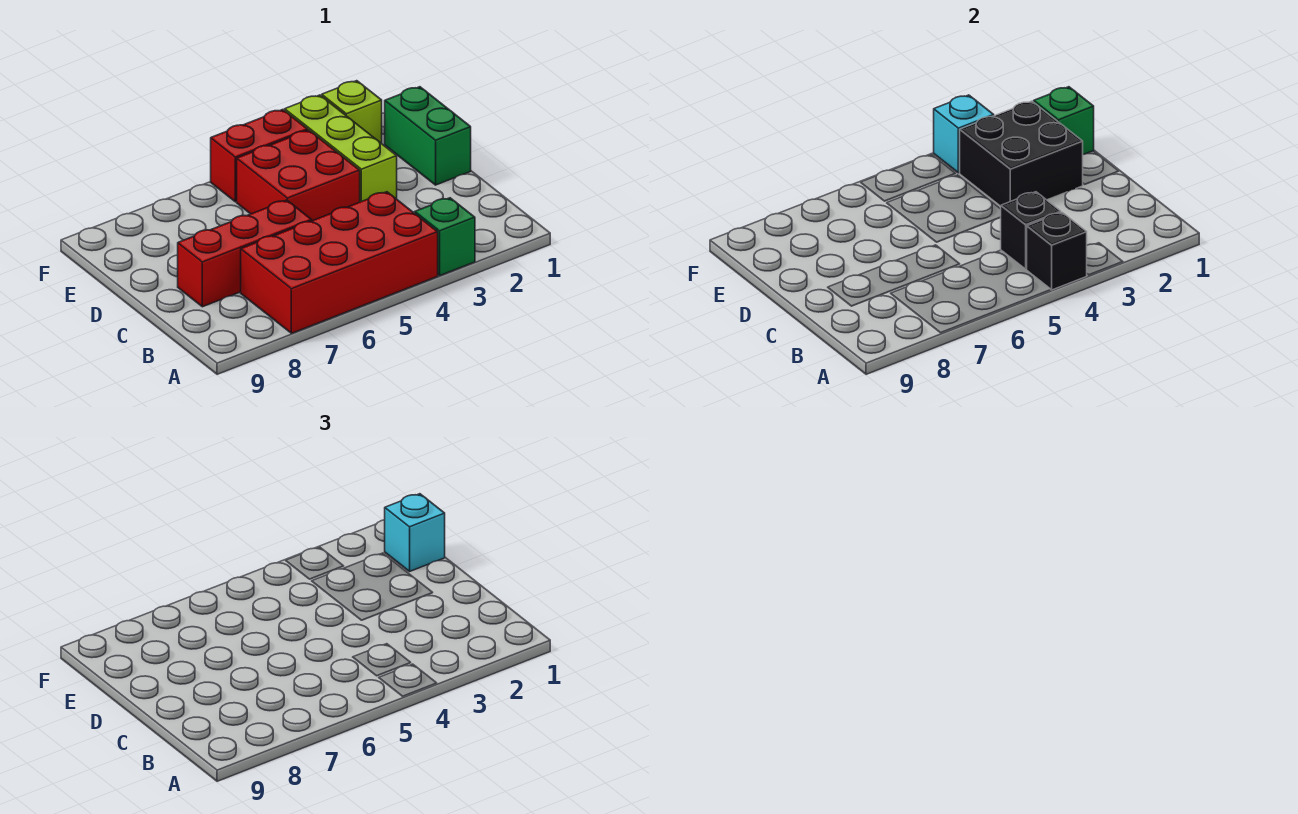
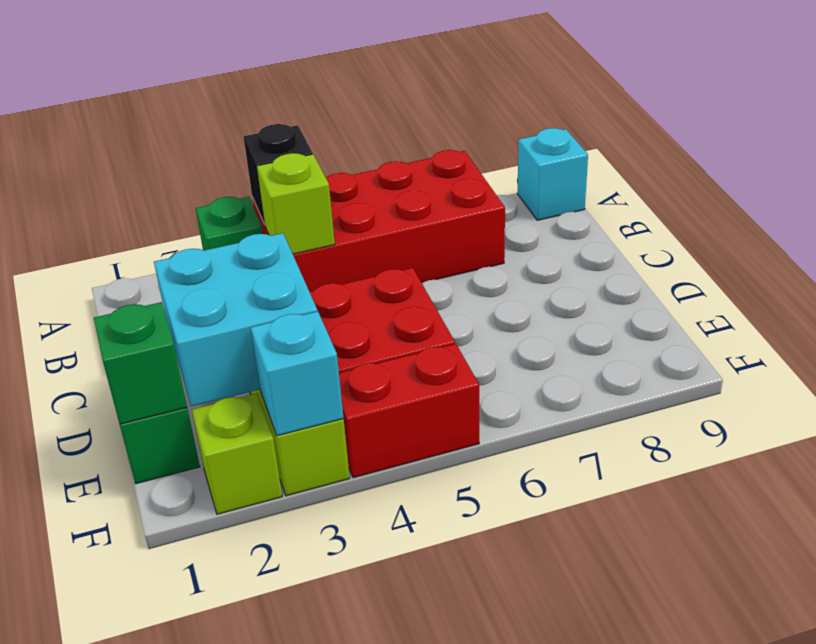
black brick B4 level 2 -> lime brick B4 level 2
red brick C6:C8 level 1 -> none
black brick D2:E3 level 2 -> cyan brick D2:E3 level 2
cyan brick E1 level 3 -> cyan brick A9 level 1

